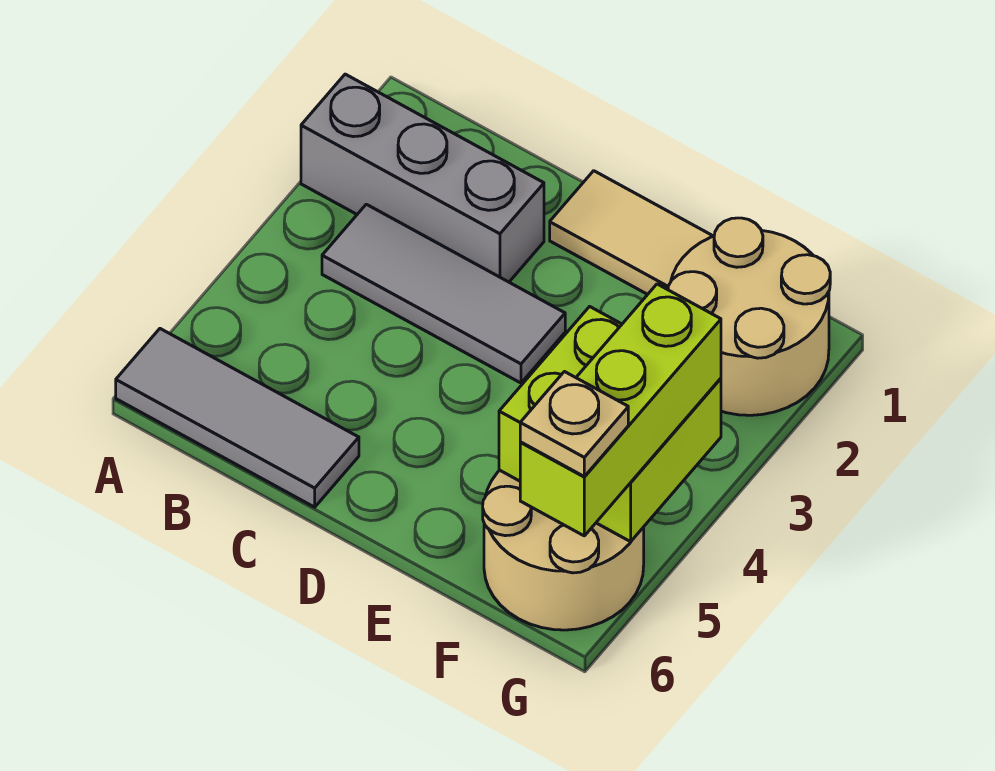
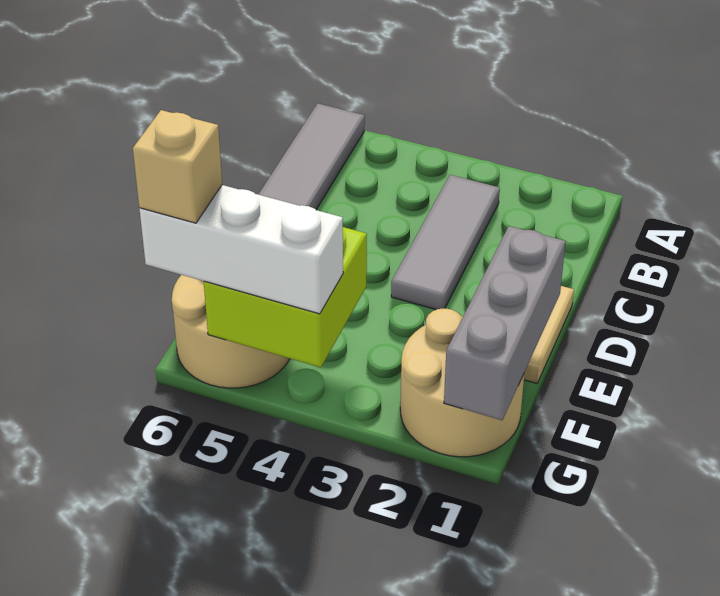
grey brick A2:C2 level 1 -> grey brick E1:G1 level 2
lime brick G4:G6 level 3 -> white brick G4:G6 level 3
tan plate G6 level 4 -> tan brick G6 level 4

